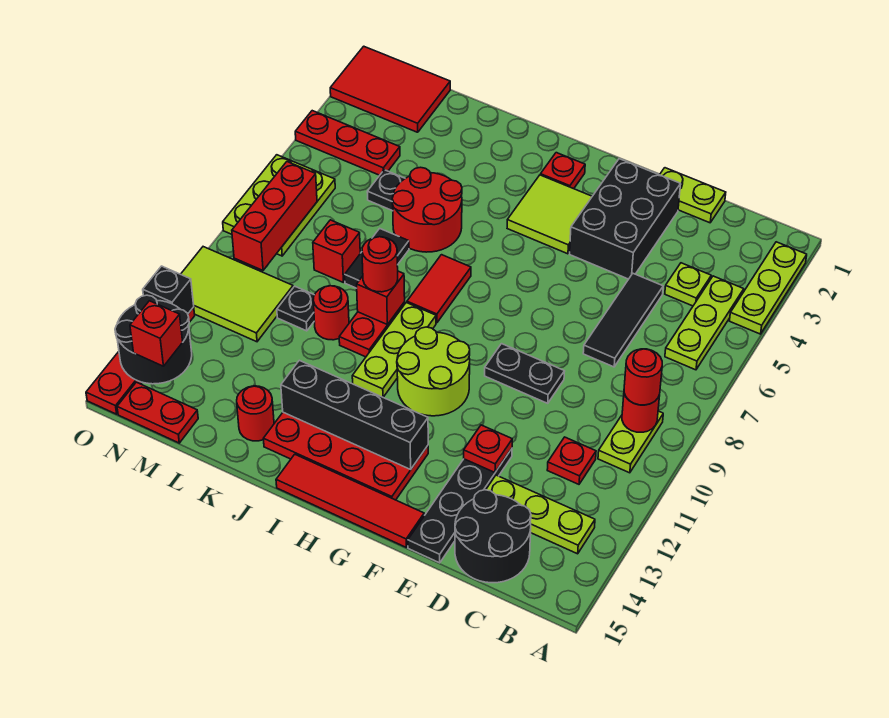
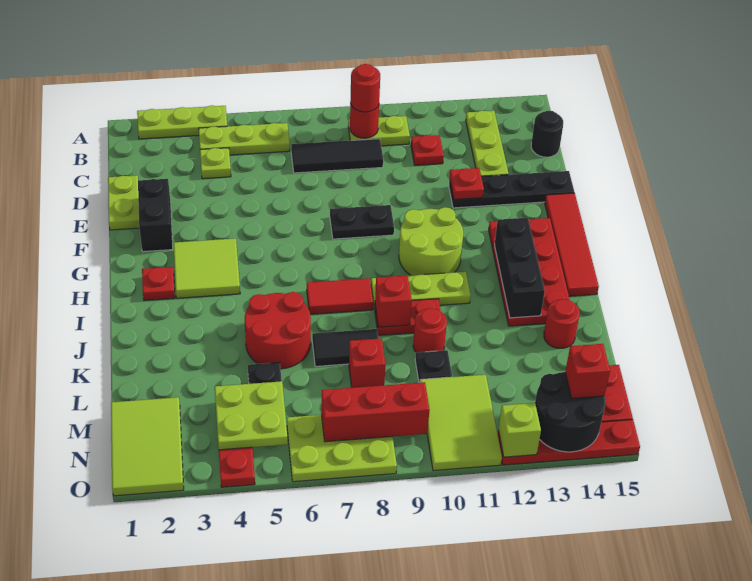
black round brick C14:D15 level 1 -> black round brick C15 level 1
black tile D5:D7 level 1 -> black tile C7:C9 level 1
black brick E2:F4 level 1 -> black brick E2:F2 level 1
black plate E9:F9 level 1 -> black plate F8:F9 level 1
black brick G13:J13 level 2 -> black brick H13:J13 level 2
red round brick J9 level 3 -> none
red tile M1:O2 level 1 -> lime tile M1:O2 level 1
none -> lime plate M4:N5 level 2
black brick O12 level 2 -> lime brick O12 level 2

